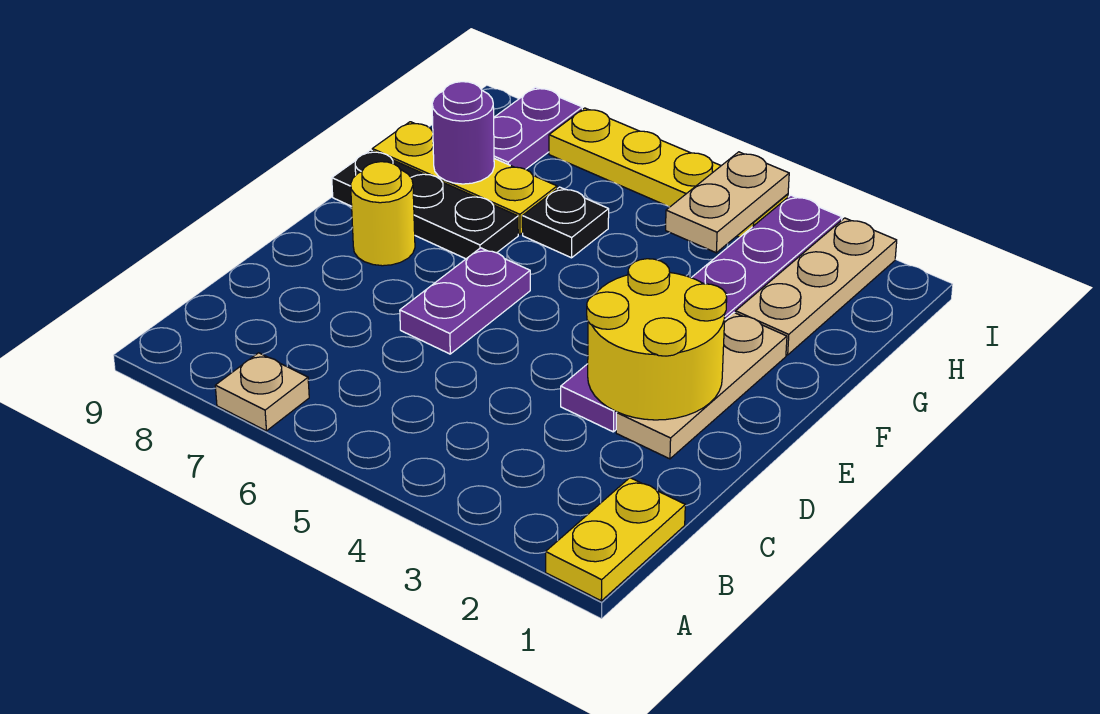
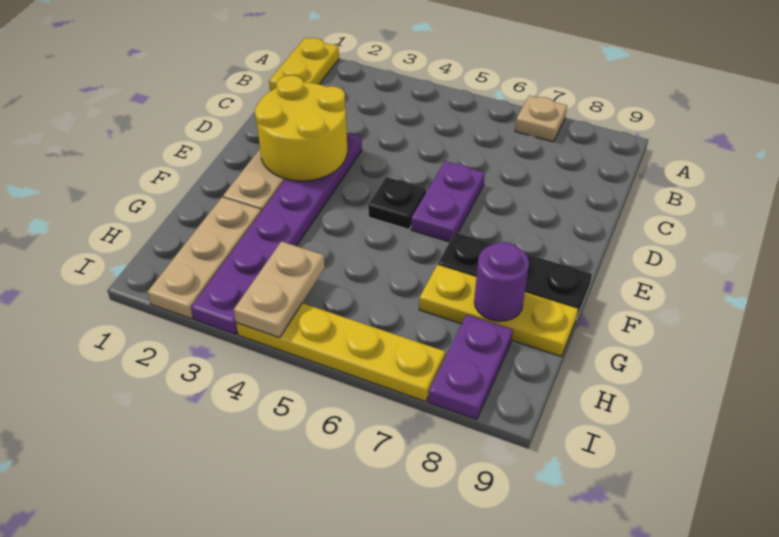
yellow round brick E8 level 1 -> none
black plate G6 level 1 -> black plate E5 level 1

